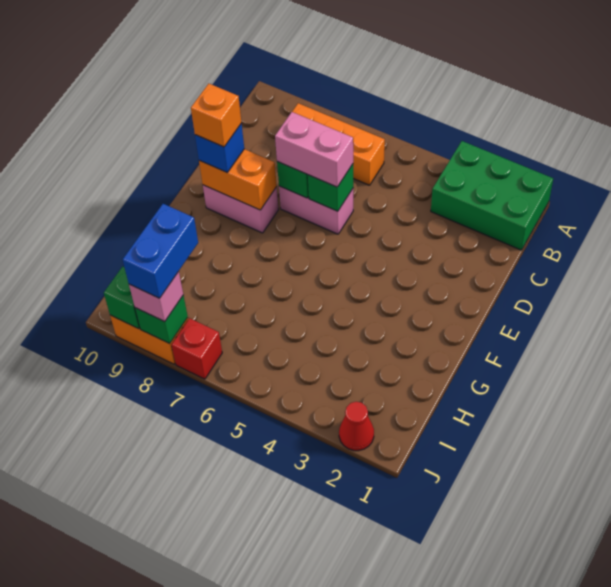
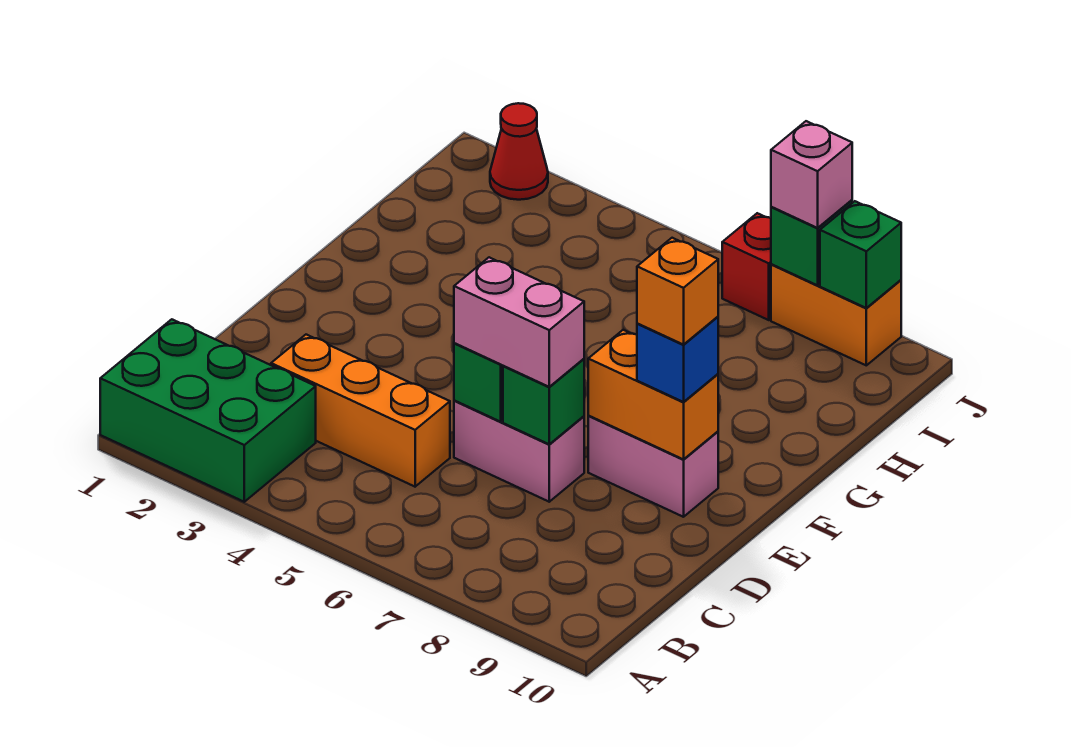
orange brick B6:B8 level 1 -> orange brick C3:C5 level 1
blue brick I8:J8 level 4 -> none

